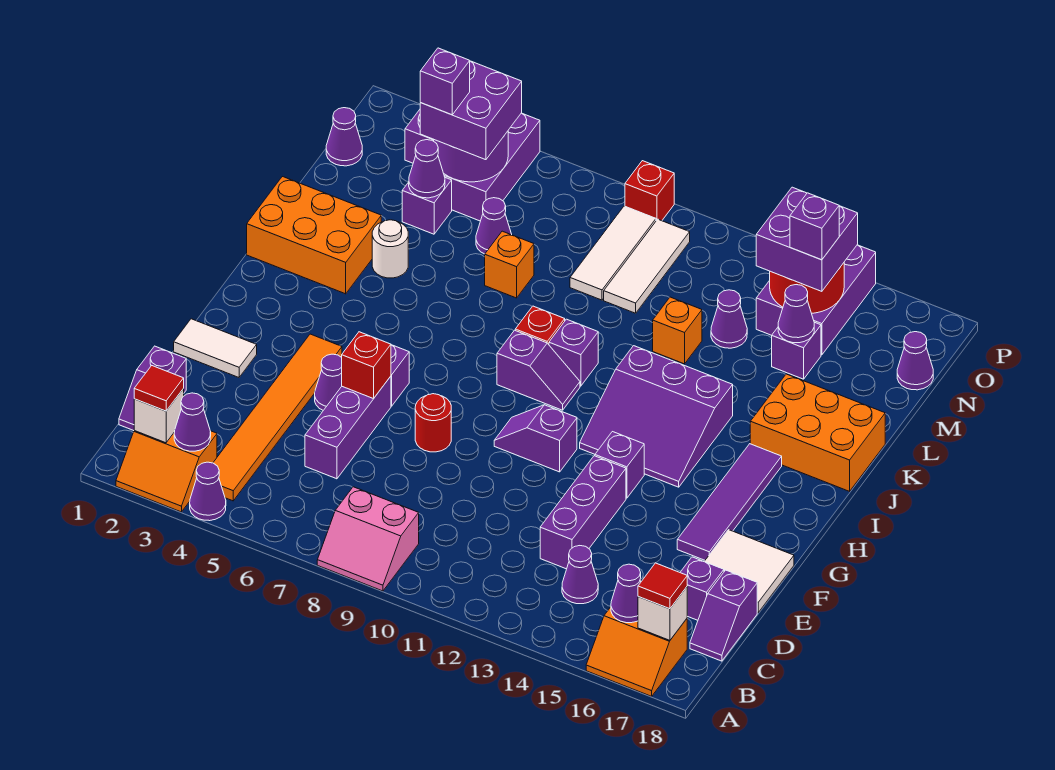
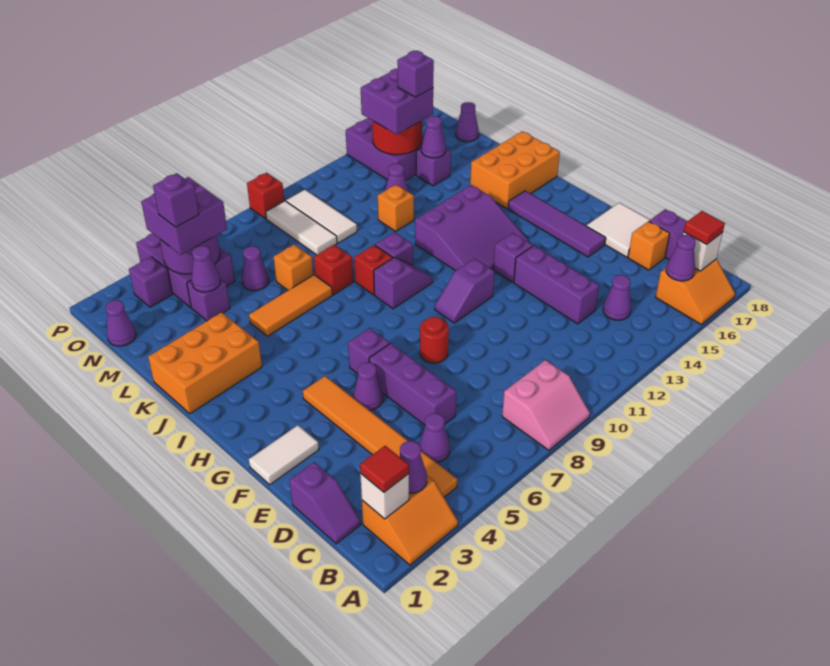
purple cone A4 level 1 -> purple cone C5 level 1
purple brick D17 level 1 -> orange brick D17 level 1
red brick F6 level 2 -> red brick K8 level 1
white round brick K4 level 1 -> none
none -> orange tile K5:K7 level 1

